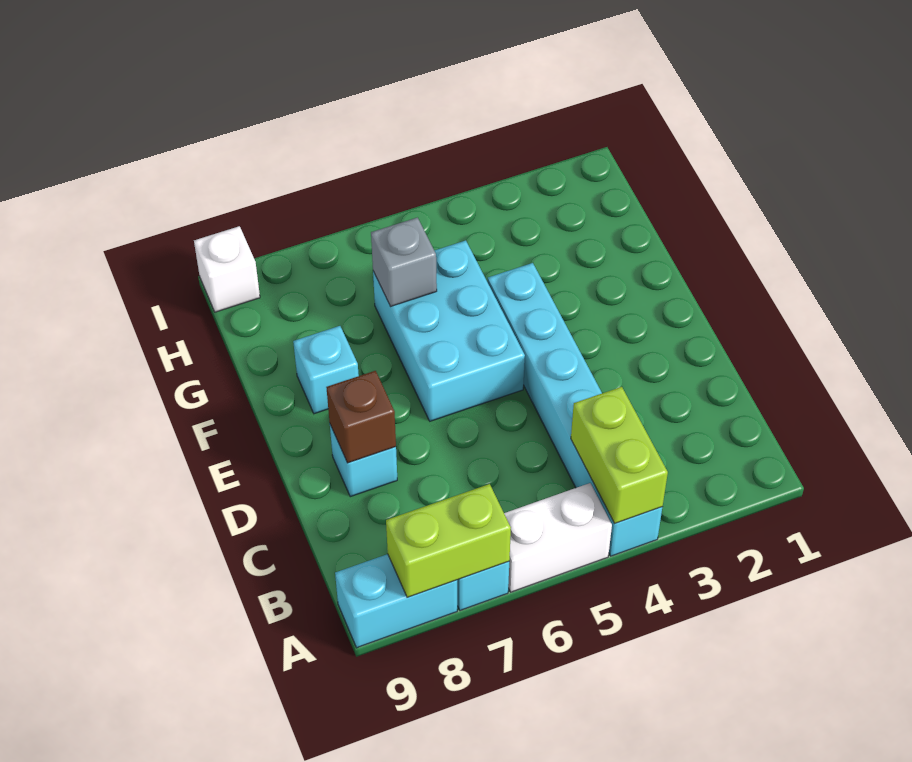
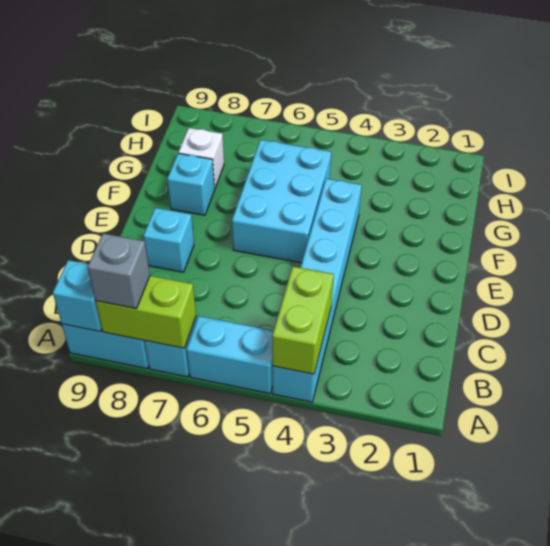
white brick A5:A6 level 1 -> cyan brick A5:A6 level 1
none -> cyan brick A9 level 2
brown brick D8 level 2 -> none
grey brick G6 level 2 -> grey brick A8 level 3
white brick I9 level 1 -> white brick G8 level 1

